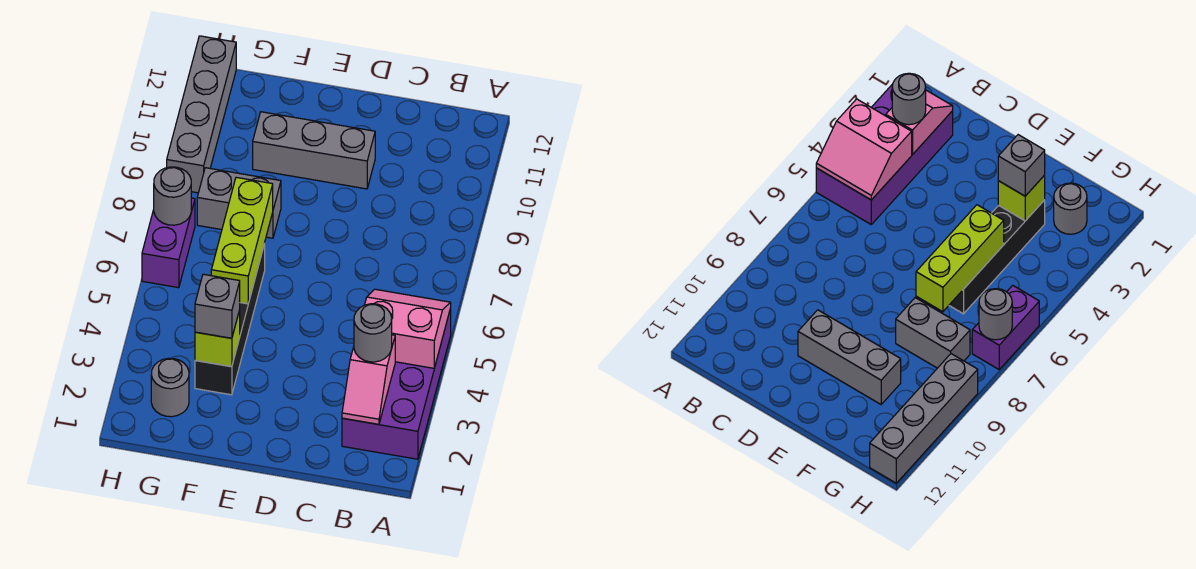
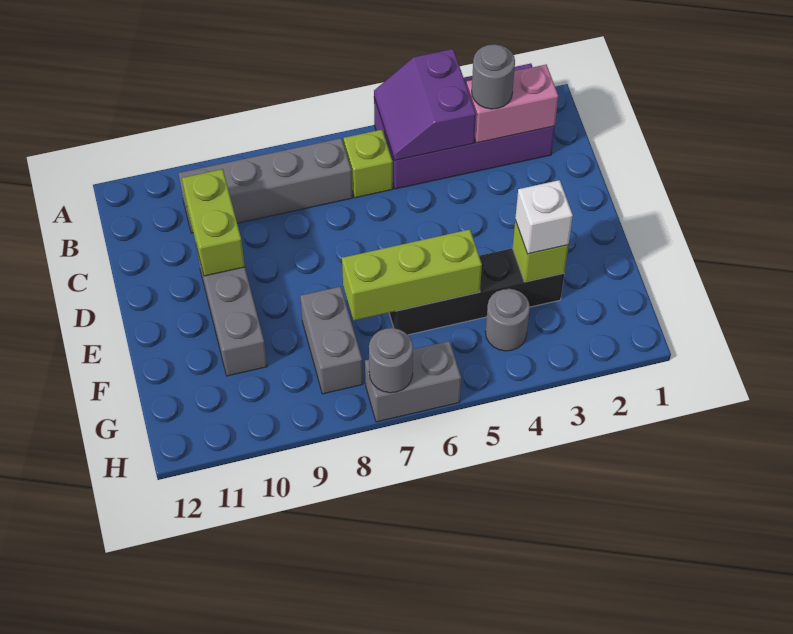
pink slope A4:B5 level 2 top 4 -> purple slope A4:B5 level 2 top 4
pink slope B2:B3 level 2 top 3 -> pink brick B2:B3 level 2
none -> lime brick B6 level 1
none -> lime brick C10:D10 level 2
grey brick F3 level 3 -> white brick F3 level 3
grey round brick G2 level 1 -> grey round brick G4 level 1
purple brick H6:H7 level 1 -> grey brick H6:H7 level 1
grey brick H9:H12 level 1 -> grey brick B7:B10 level 1

